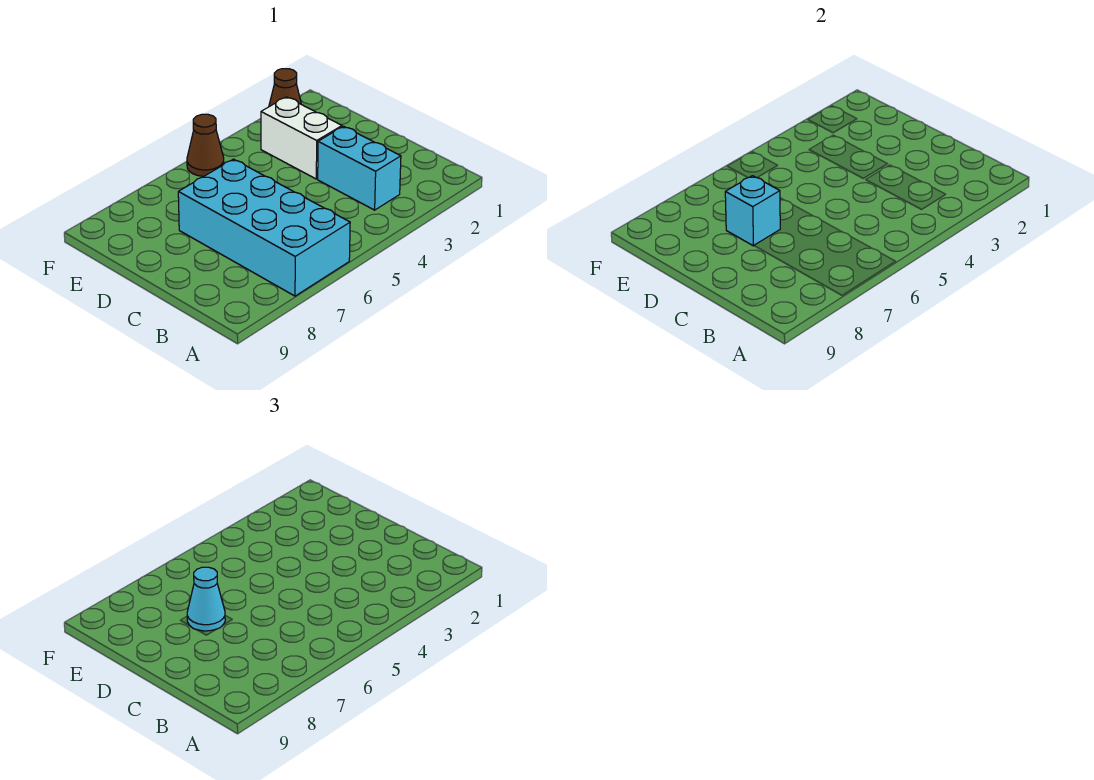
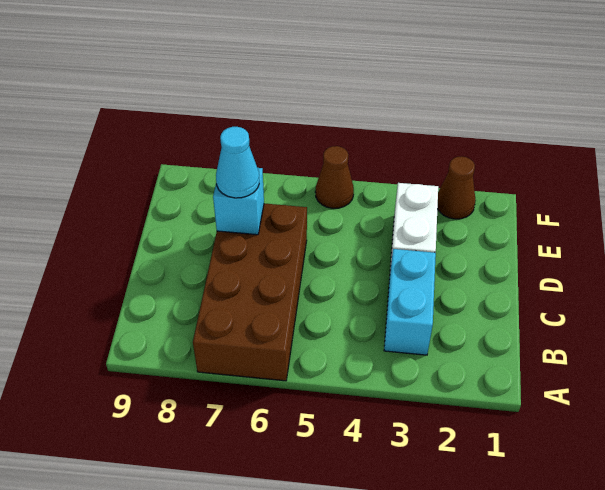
cyan brick A6:D7 level 1 -> brown brick A6:D7 level 1

